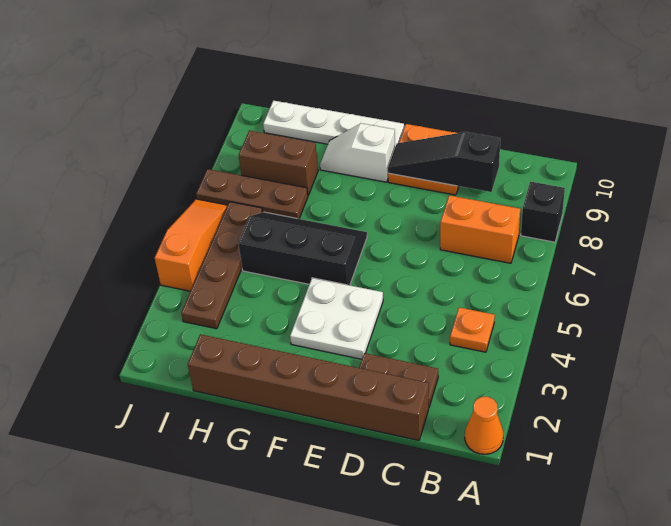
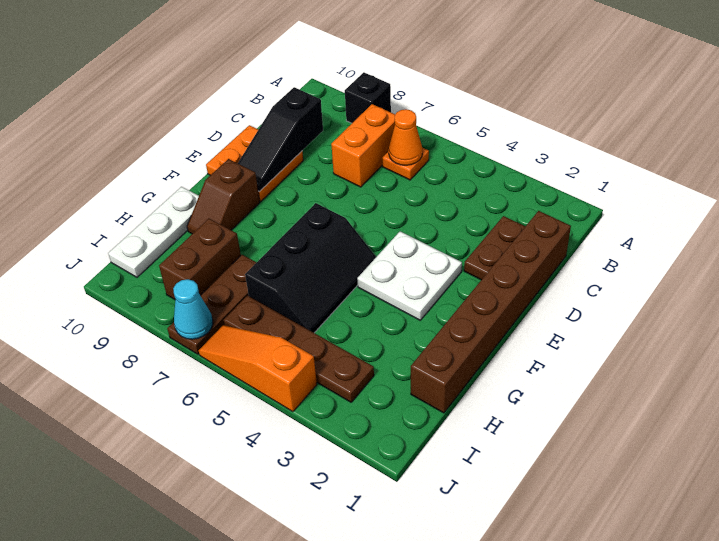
orange cone A1 level 1 -> orange cone B6 level 2
orange plate B4 level 1 -> orange plate B6 level 1
black slope F5:H6 level 1 top 5 -> black slope F5:H6 level 1 top 6
white slope F9:G9 level 1 top F -> brown slope F9:G9 level 1 top F
white plate F10:I10 level 1 -> white plate G10:I10 level 1
none -> cyan cone J7 level 2

